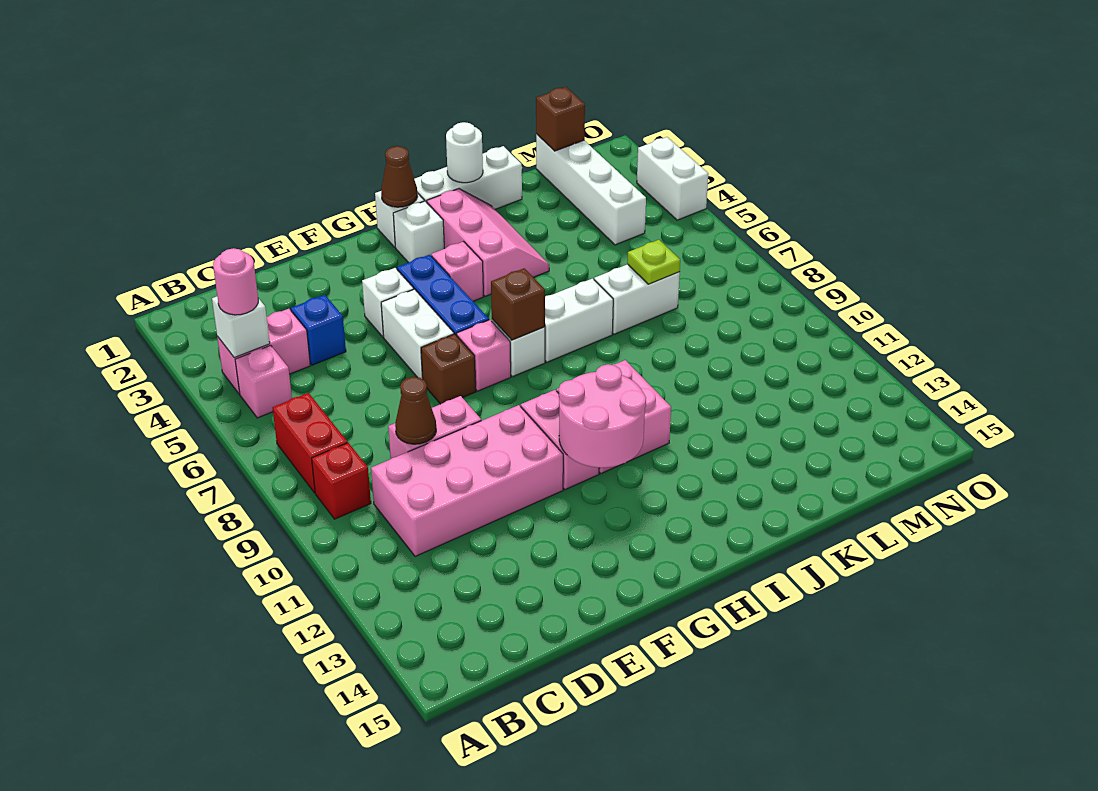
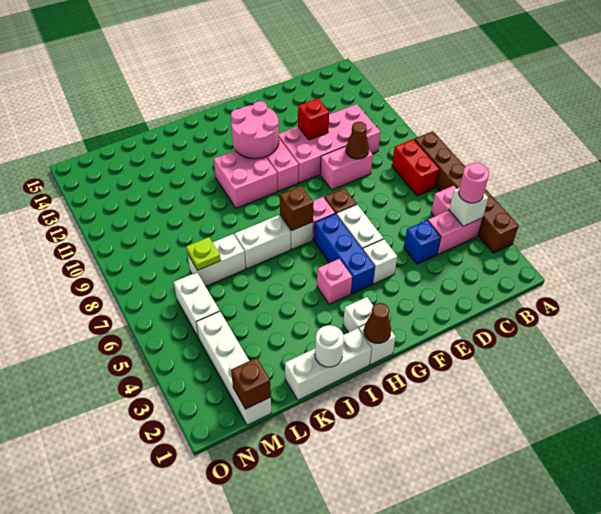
none -> brown brick A3:A8 level 1
red brick B9 level 1 -> red brick E11 level 2
pink slope I2:J4 level 1 top I -> none
white brick O3:O4 level 1 -> white brick M5:M6 level 1

